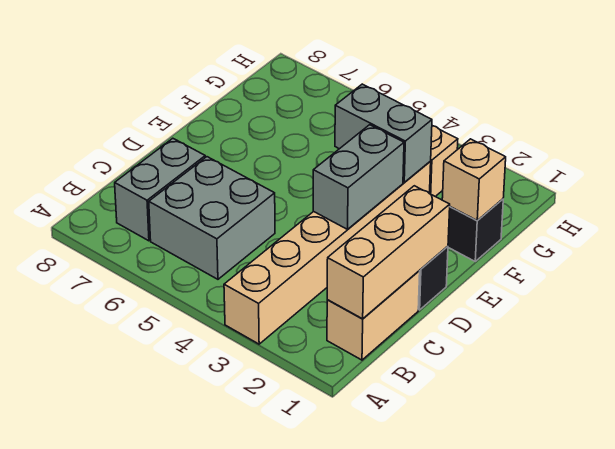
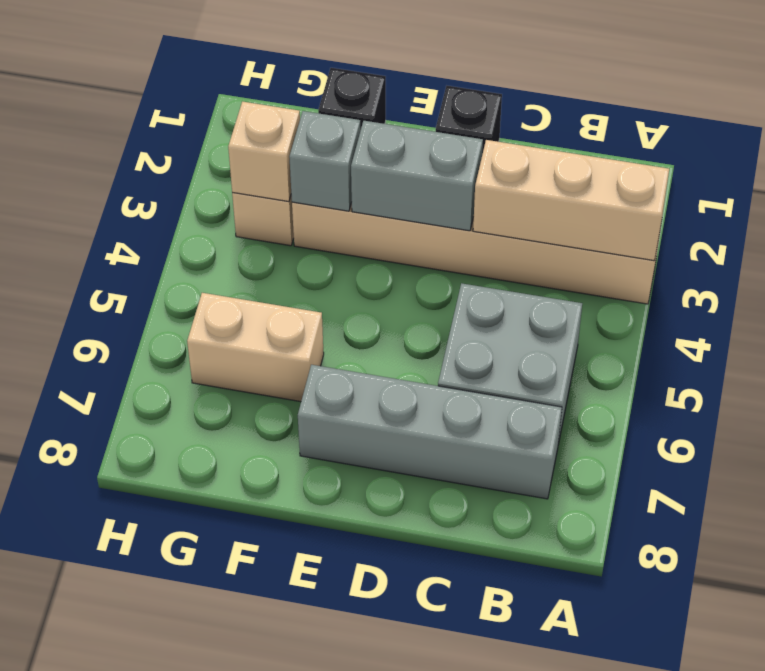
tan brick B1:C1 level 1 -> tan brick F6:G6 level 1
tan brick B1:D1 level 2 -> tan brick A3:C3 level 2
grey brick B7:C7 level 1 -> grey brick B7:E7 level 1
tan brick F1 level 2 -> tan brick G3 level 2
grey brick F3:F4 level 2 -> grey brick F3 level 2

